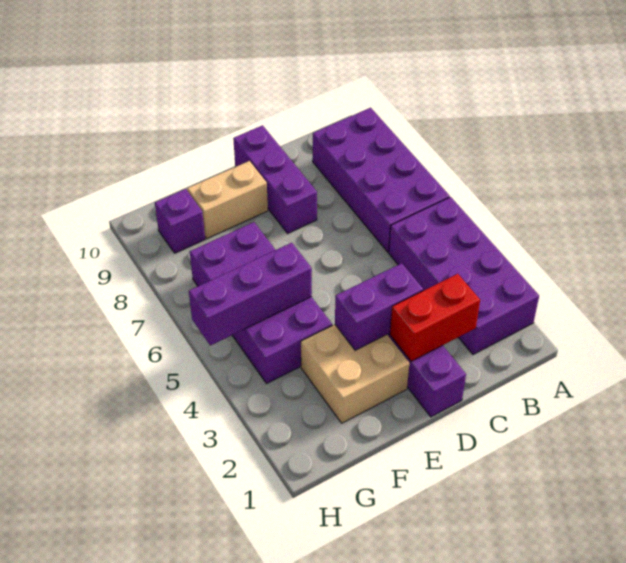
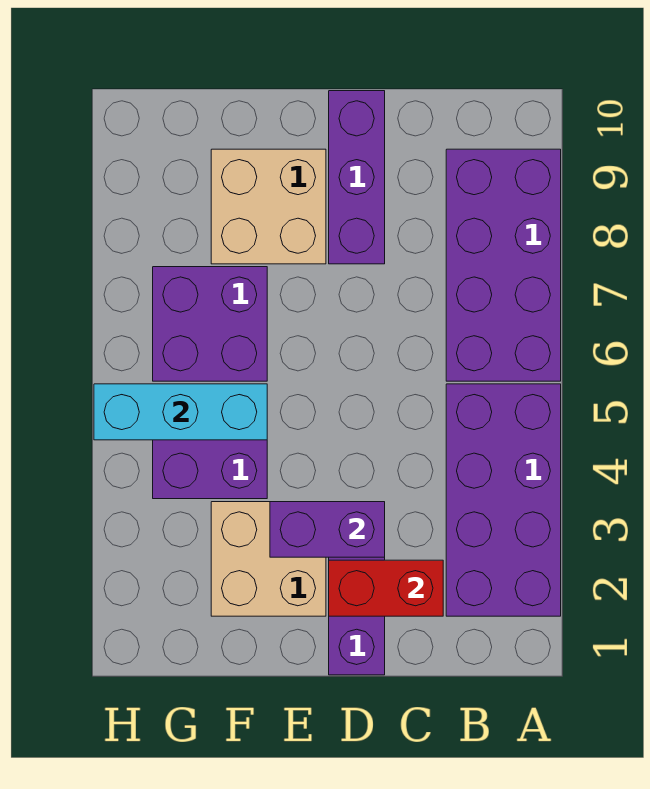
tan brick E9:F9 level 1 -> tan brick E8:F9 level 1
purple brick F5:H5 level 2 -> cyan brick F5:H5 level 2
purple brick G9 level 1 -> none

